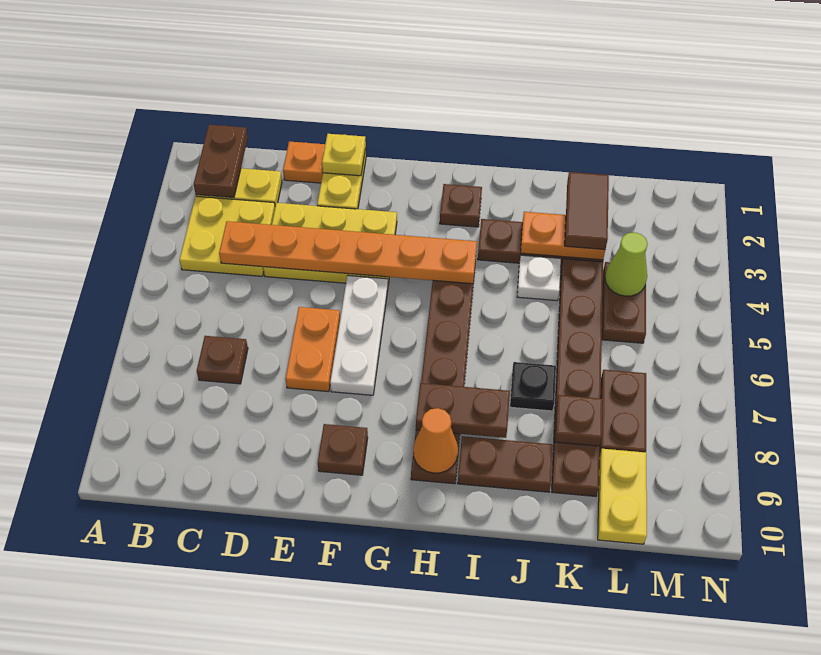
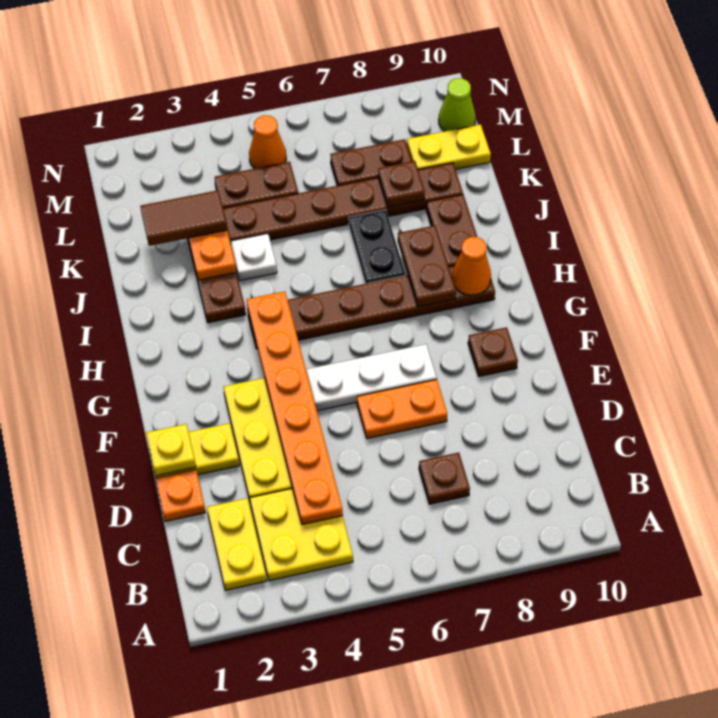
brown plate B1:B2 level 2 -> none
brown plate H2 level 1 -> none
black plate J7 level 1 -> black plate I7:J7 level 1
lime cone L4 level 2 -> lime cone M10 level 1
none -> orange cone M5 level 1

